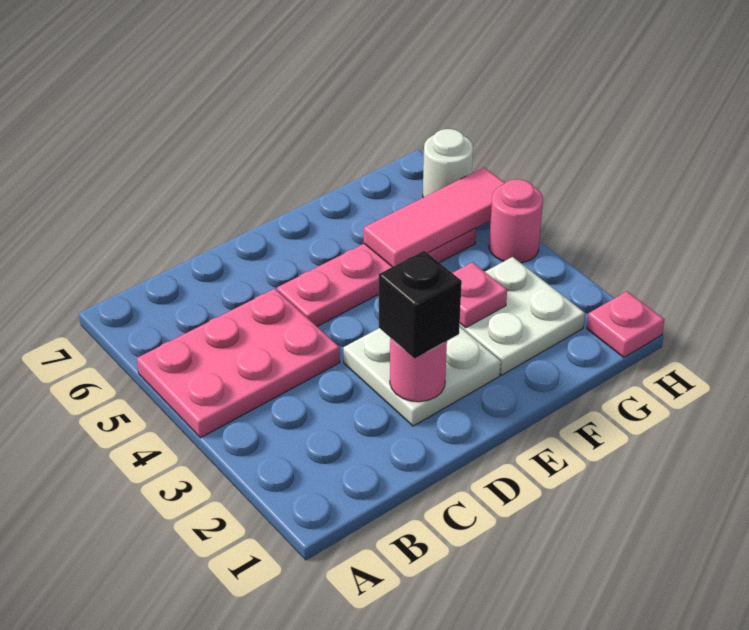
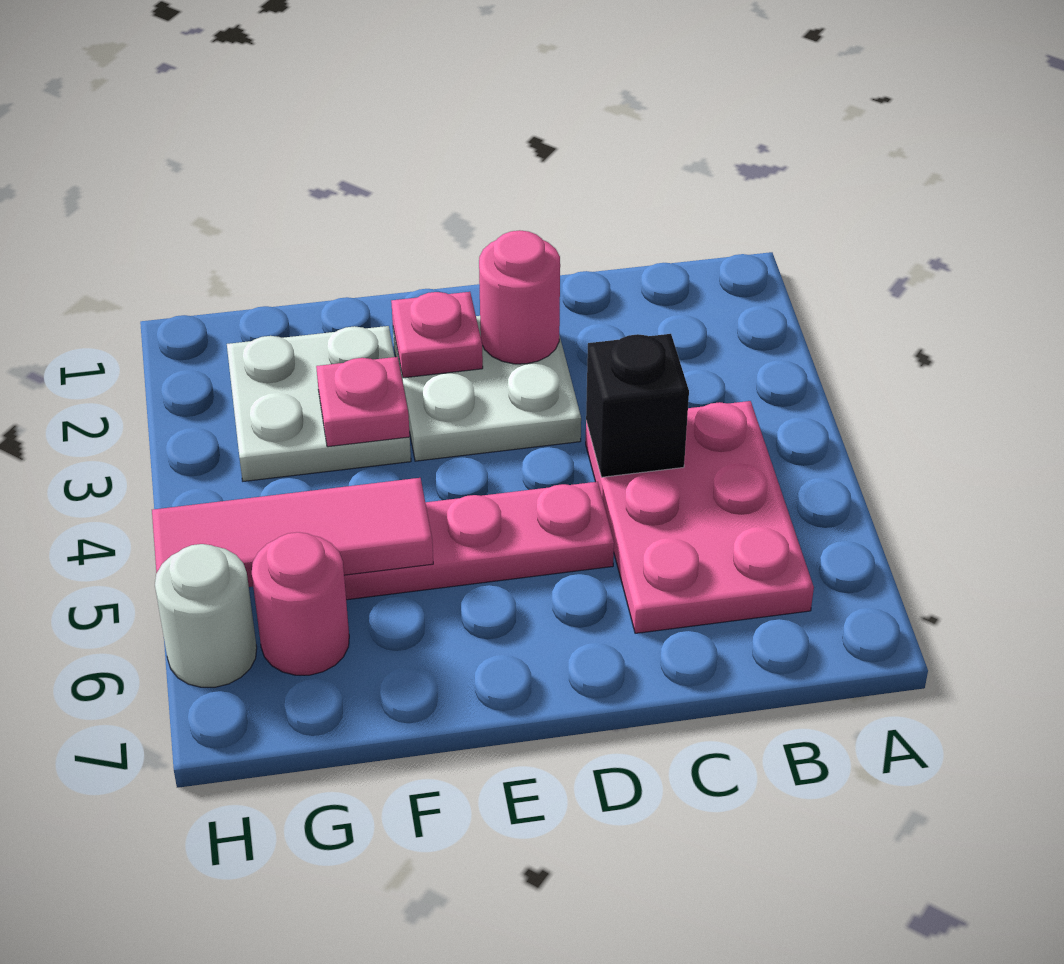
pink plate A4:C5 level 1 -> pink plate B4:C6 level 1
black brick D2 level 3 -> black brick C4 level 2
pink plate H1 level 1 -> pink plate E2 level 2
pink round brick H4 level 1 -> pink round brick G6 level 1

